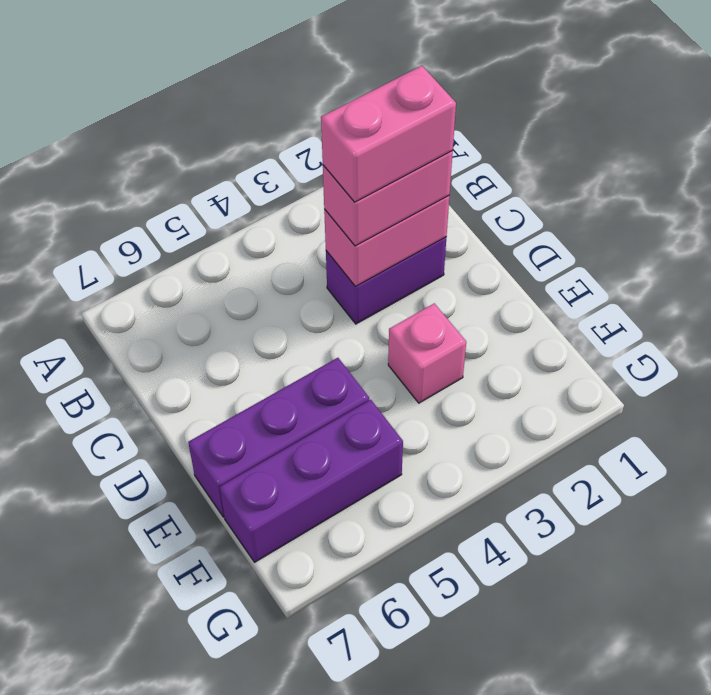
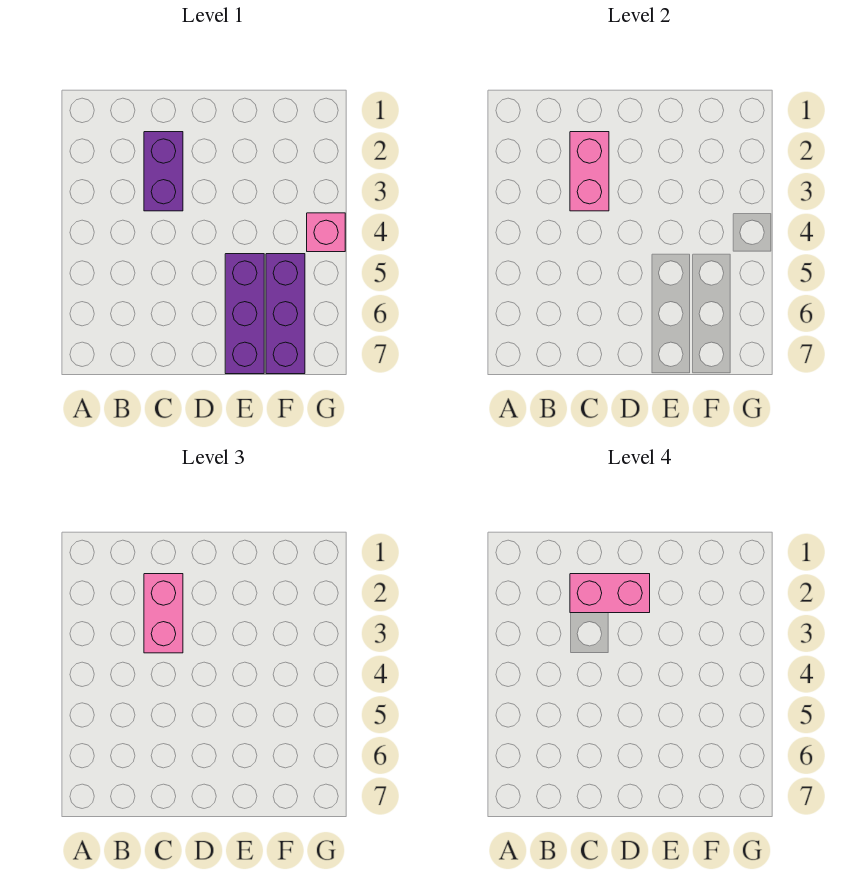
pink brick C2:C3 level 4 -> pink brick C2:D2 level 4
pink brick E3 level 1 -> pink brick G4 level 1

